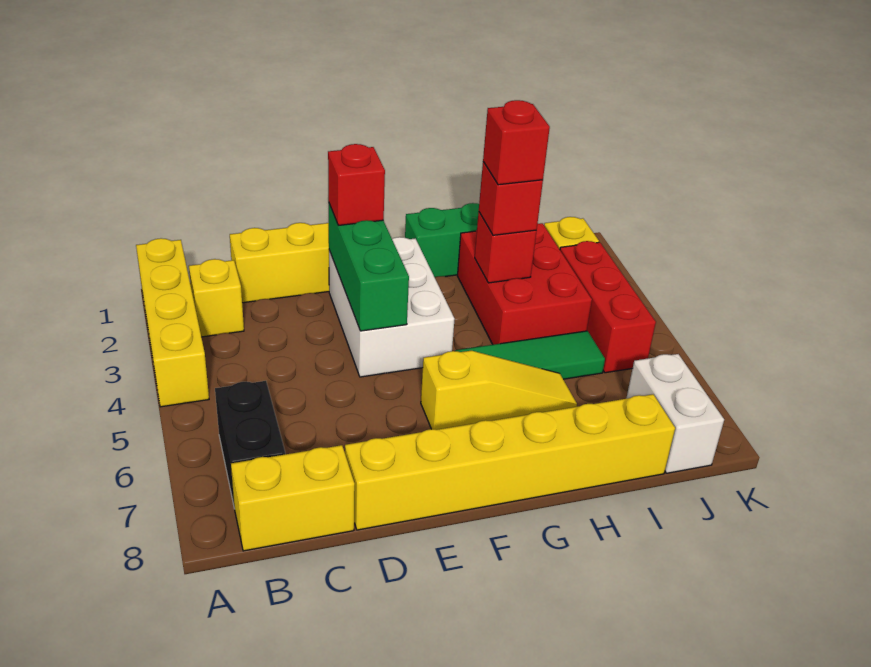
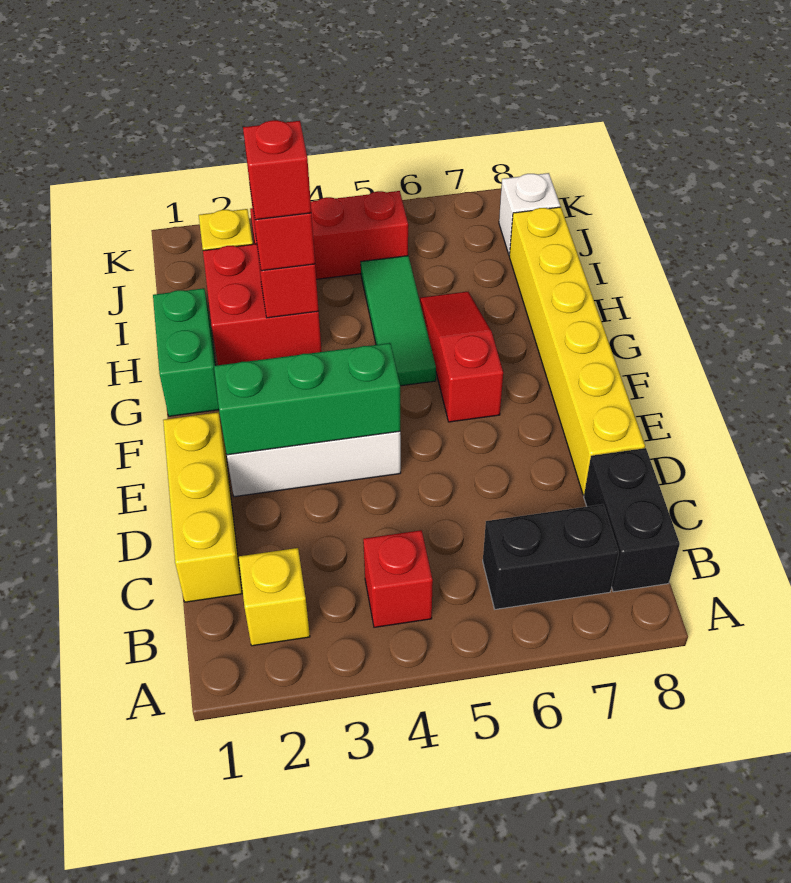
yellow brick A1:A4 level 1 -> none
yellow brick B8:C8 level 1 -> black brick B8:C8 level 1
red brick E2 level 3 -> red brick B4 level 1
yellow slope F6:H6 level 1 top F -> red slope F6:H6 level 1 top F
red brick H2:I4 level 1 -> red brick H2:I3 level 1
white brick J7:J8 level 1 -> white brick J8 level 1

